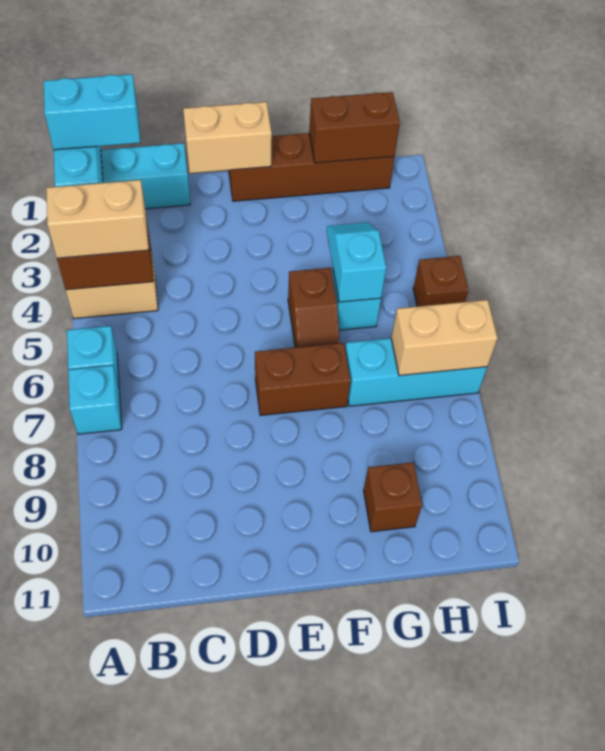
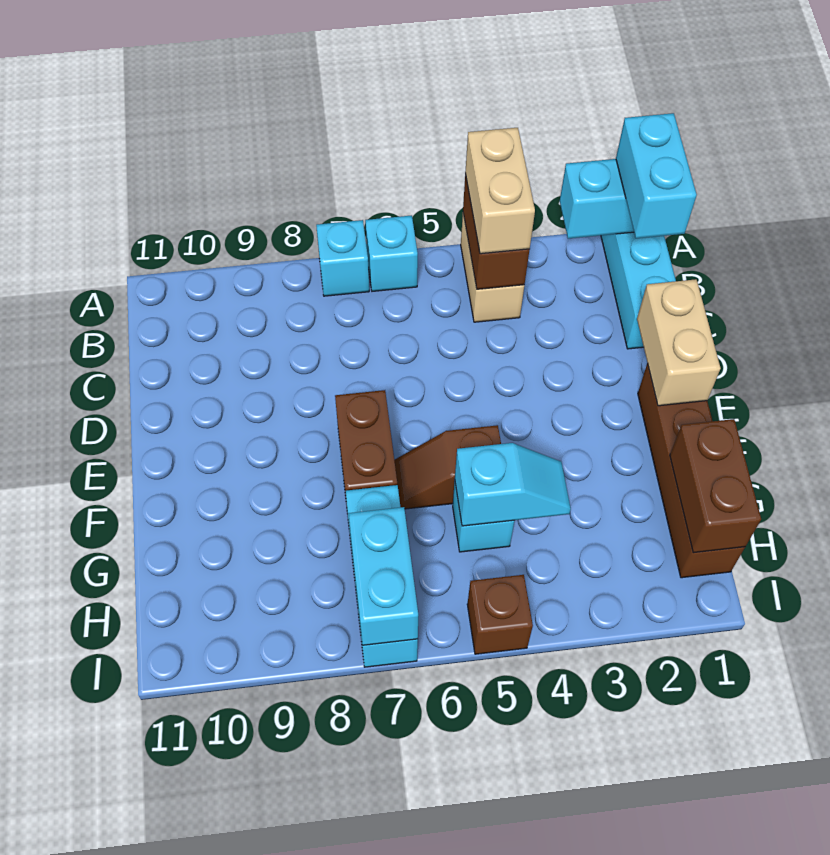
brown brick G10 level 1 -> none
tan brick H7:I7 level 2 -> cyan brick H7:I7 level 2

